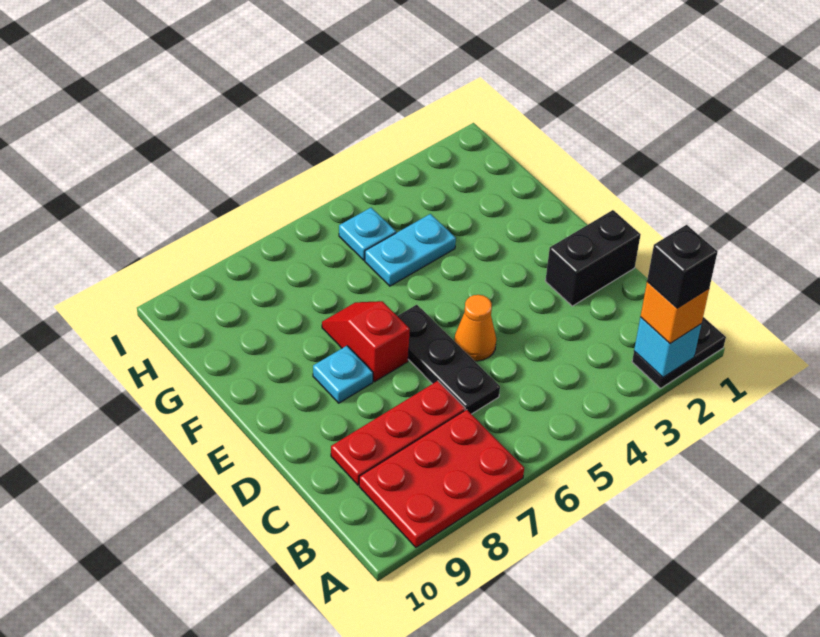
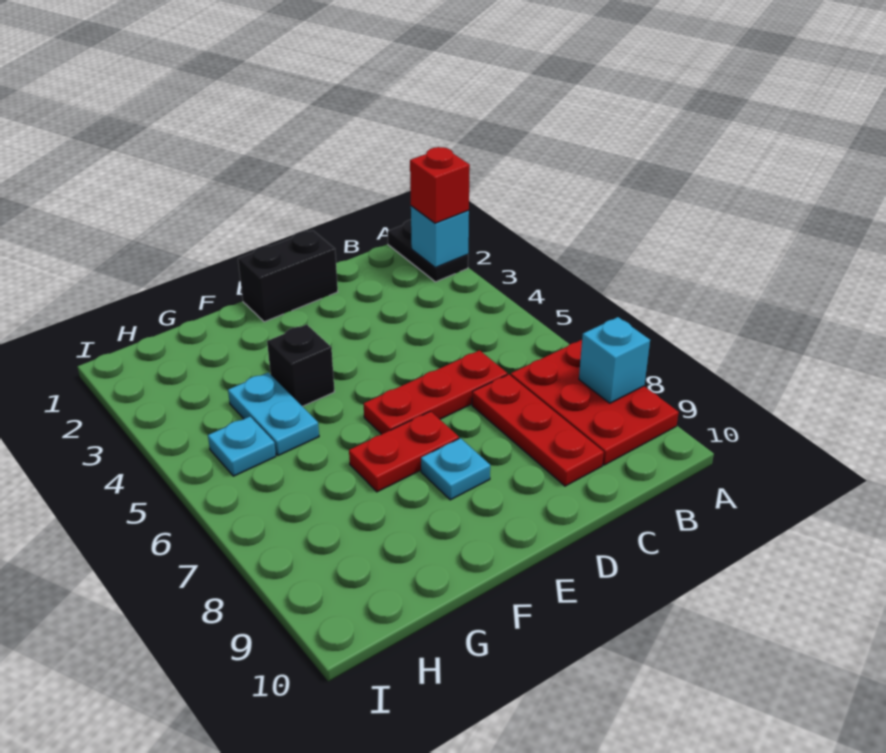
orange brick A2 level 3 -> red brick A2 level 3
black brick A2 level 4 -> black brick F4 level 1
none -> cyan brick A8 level 2
black plate C6:E6 level 1 -> red plate C6:E6 level 1
black brick D1:D2 level 1 -> black brick D1:E1 level 1
orange cone D5 level 1 -> none
red slope E7:F7 level 1 top E -> red plate E7:F7 level 1

